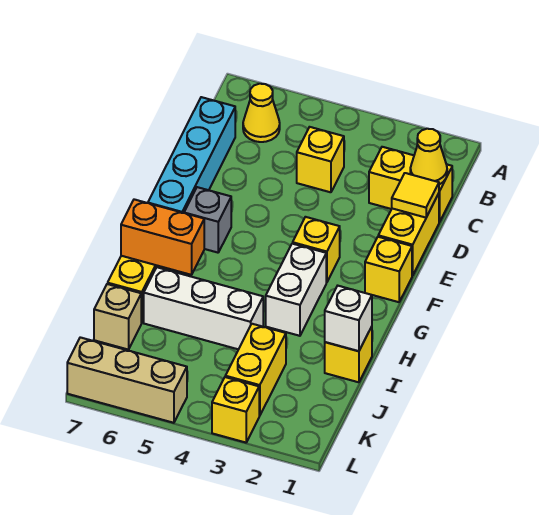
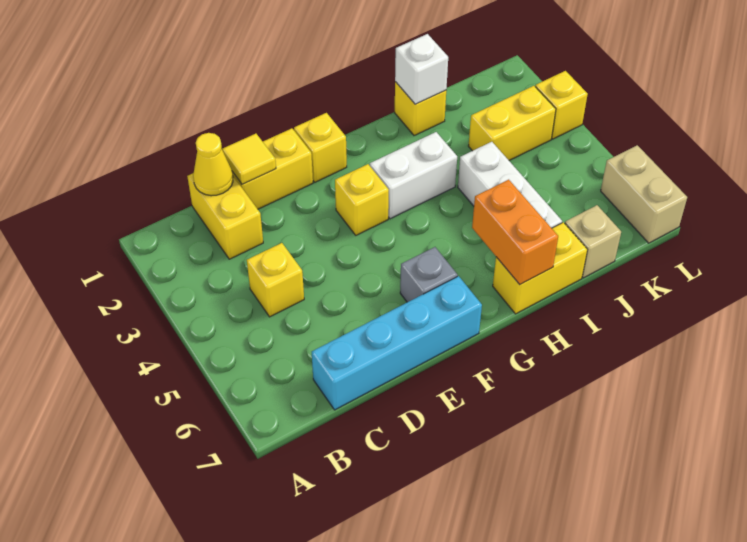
yellow cone B6 level 1 -> none
tan brick L5:L7 level 1 -> tan brick L6:L7 level 1

